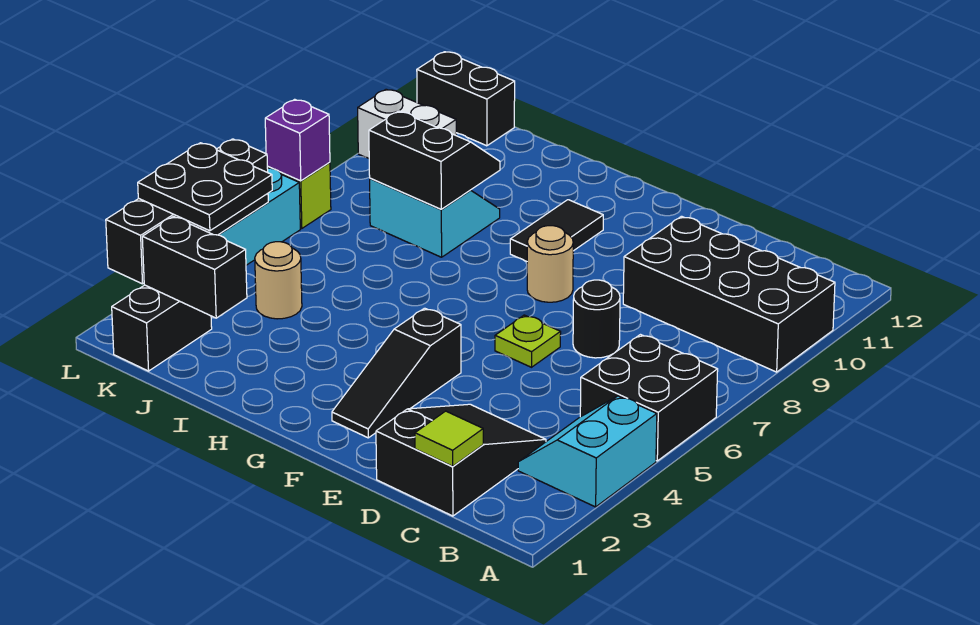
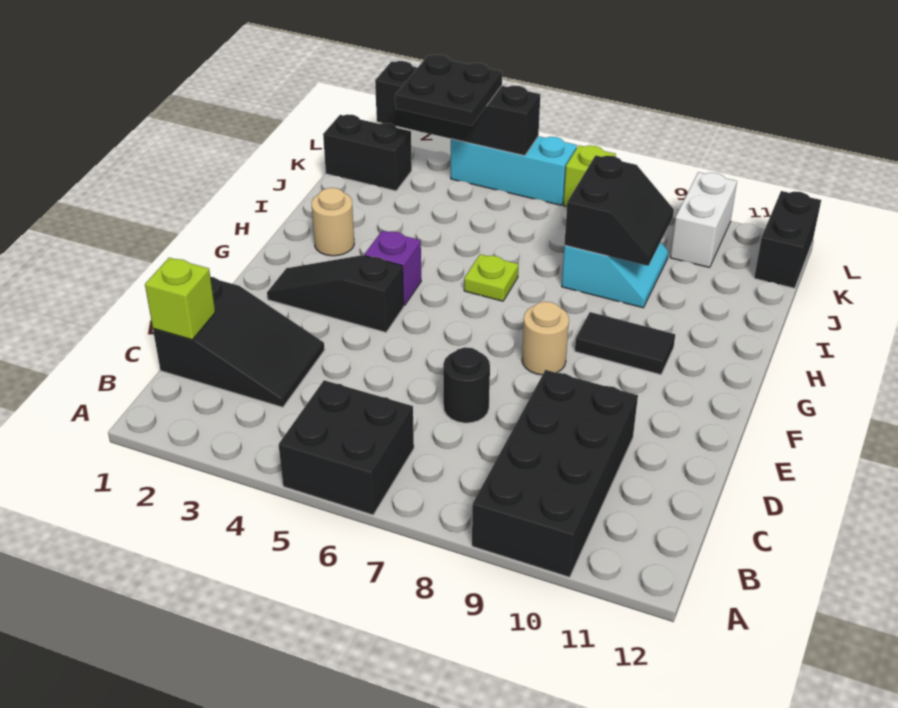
cyan slope A3:B4 level 1 top A -> none
lime tile C1 level 2 -> lime brick C1 level 2
lime plate E6 level 1 -> lime plate H6 level 1
black brick J2:K2 level 2 -> none
tan round brick J4 level 1 -> tan round brick H2 level 1
purple brick L7 level 2 -> purple brick G4 level 1

